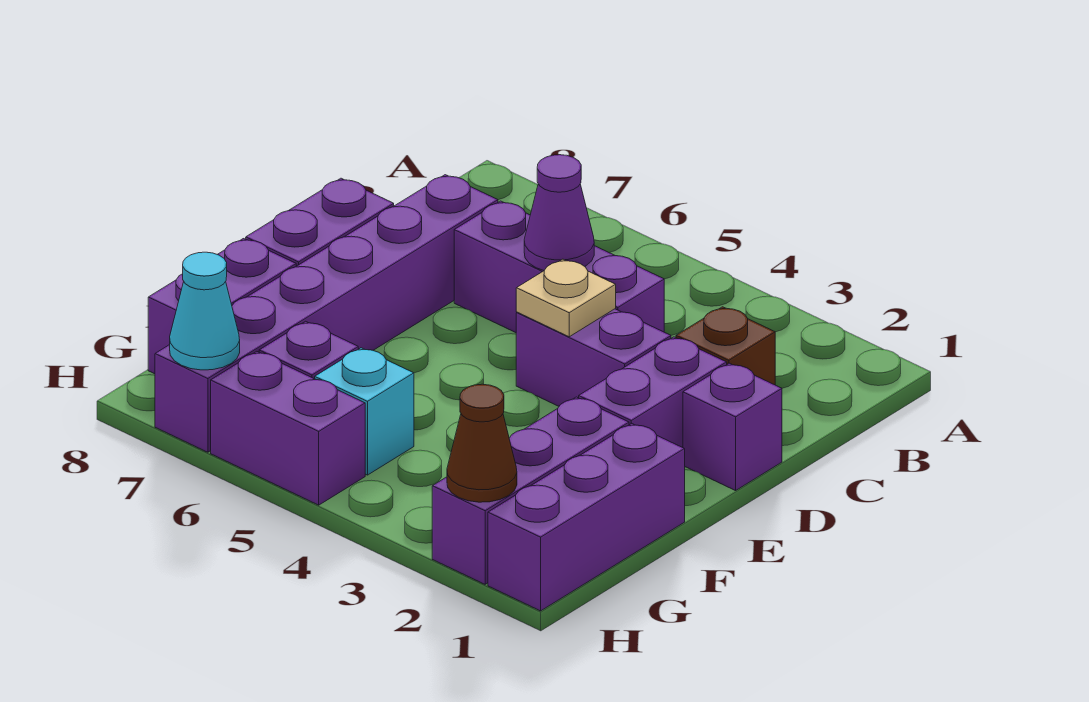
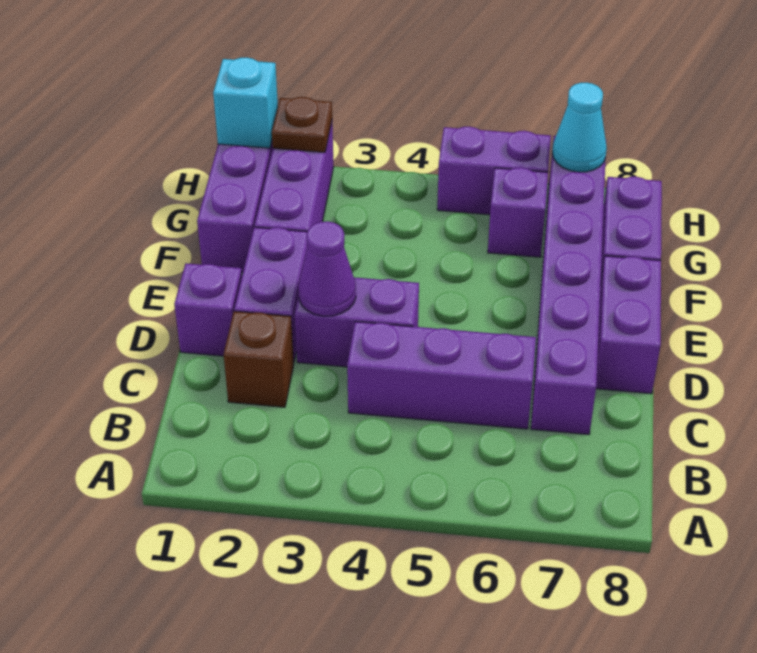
purple cone C5 level 2 -> purple cone D3 level 2
tan plate D4 level 2 -> none
cyan brick G5 level 1 -> cyan brick H1 level 2
brown cone H2 level 2 -> brown plate H2 level 2

